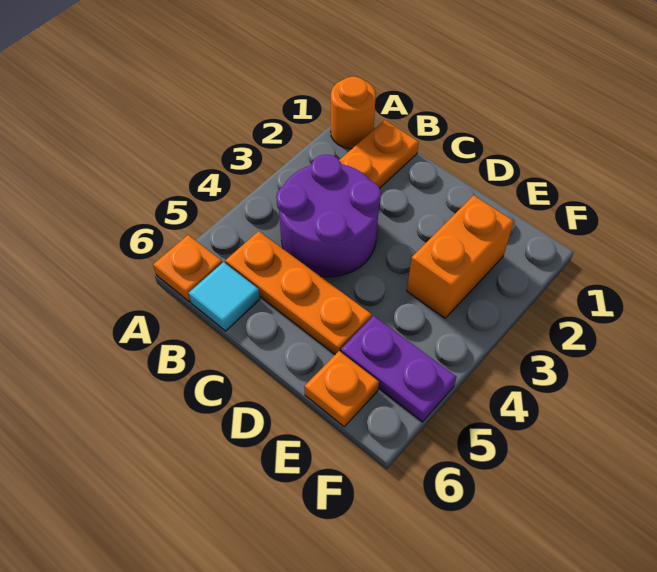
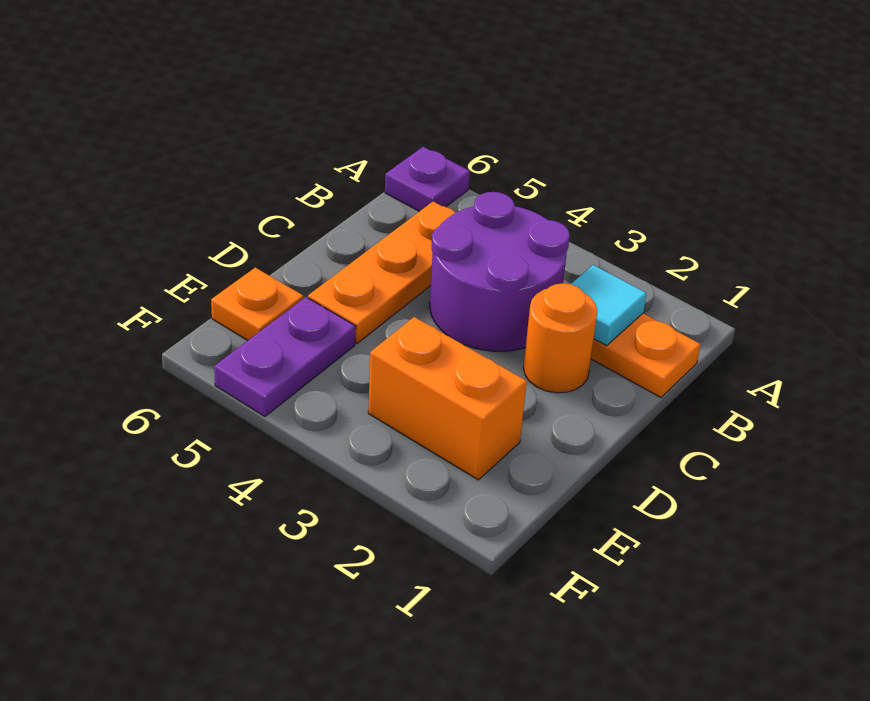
orange round brick A1 level 1 -> orange round brick C2 level 1
orange plate A6 level 1 -> purple plate A6 level 1
cyan tile B6 level 1 -> cyan tile B2 level 2

